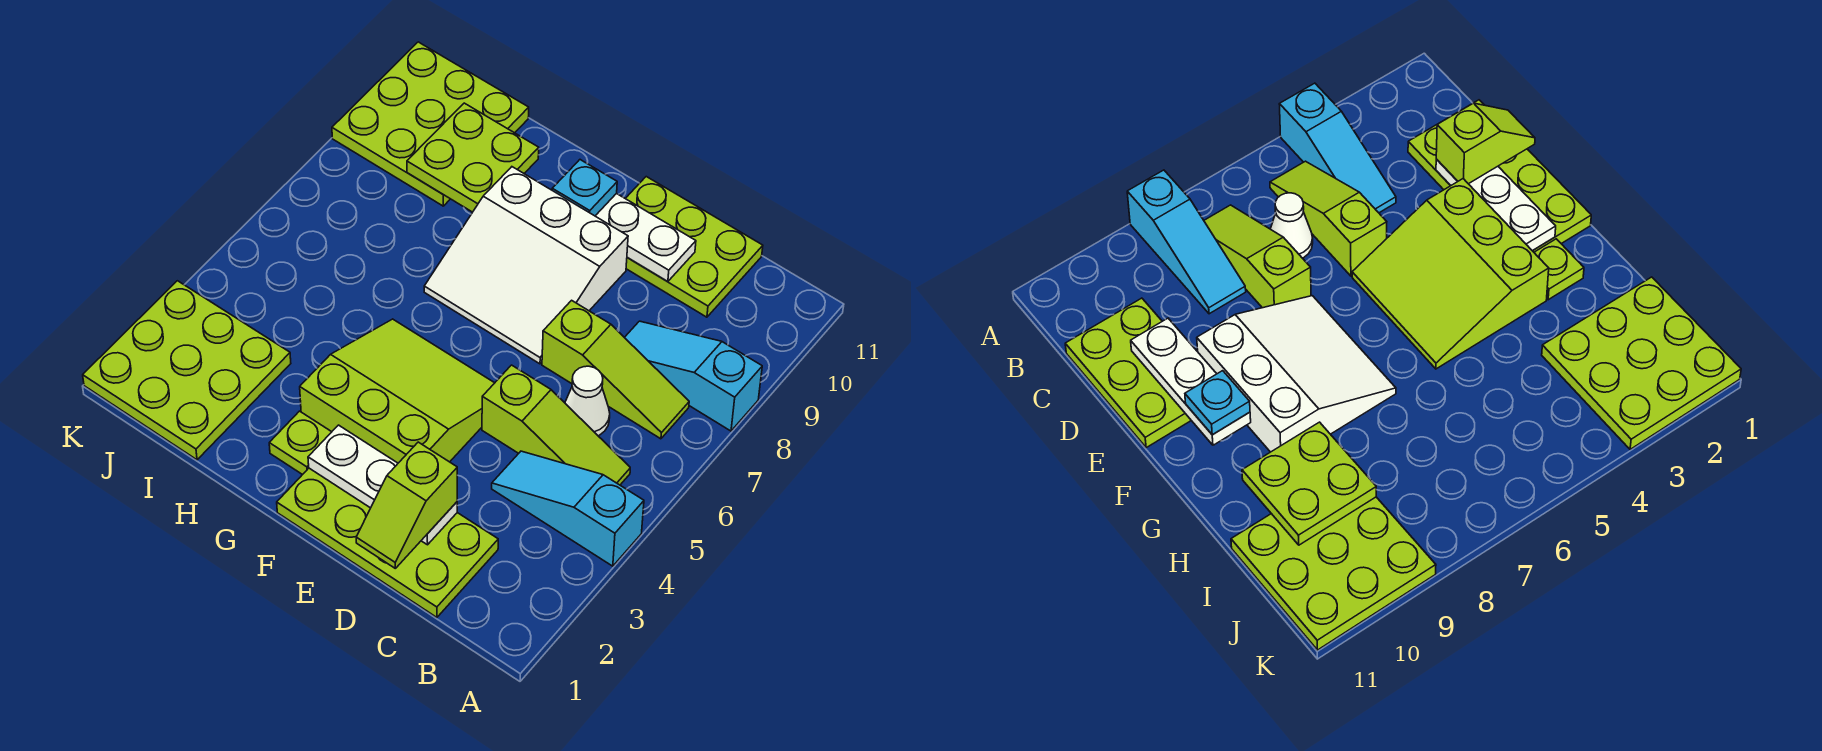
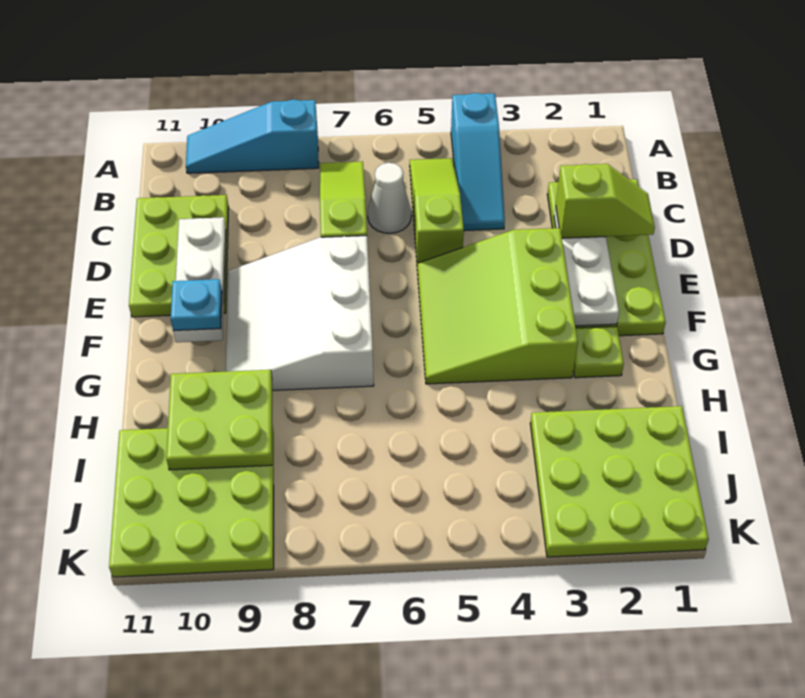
cyan slope A8:C8 level 1 top A -> cyan slope A8:A10 level 1 top 8
white slope E7:G9 level 1 top 9 -> white slope E7:G9 level 1 top 7

